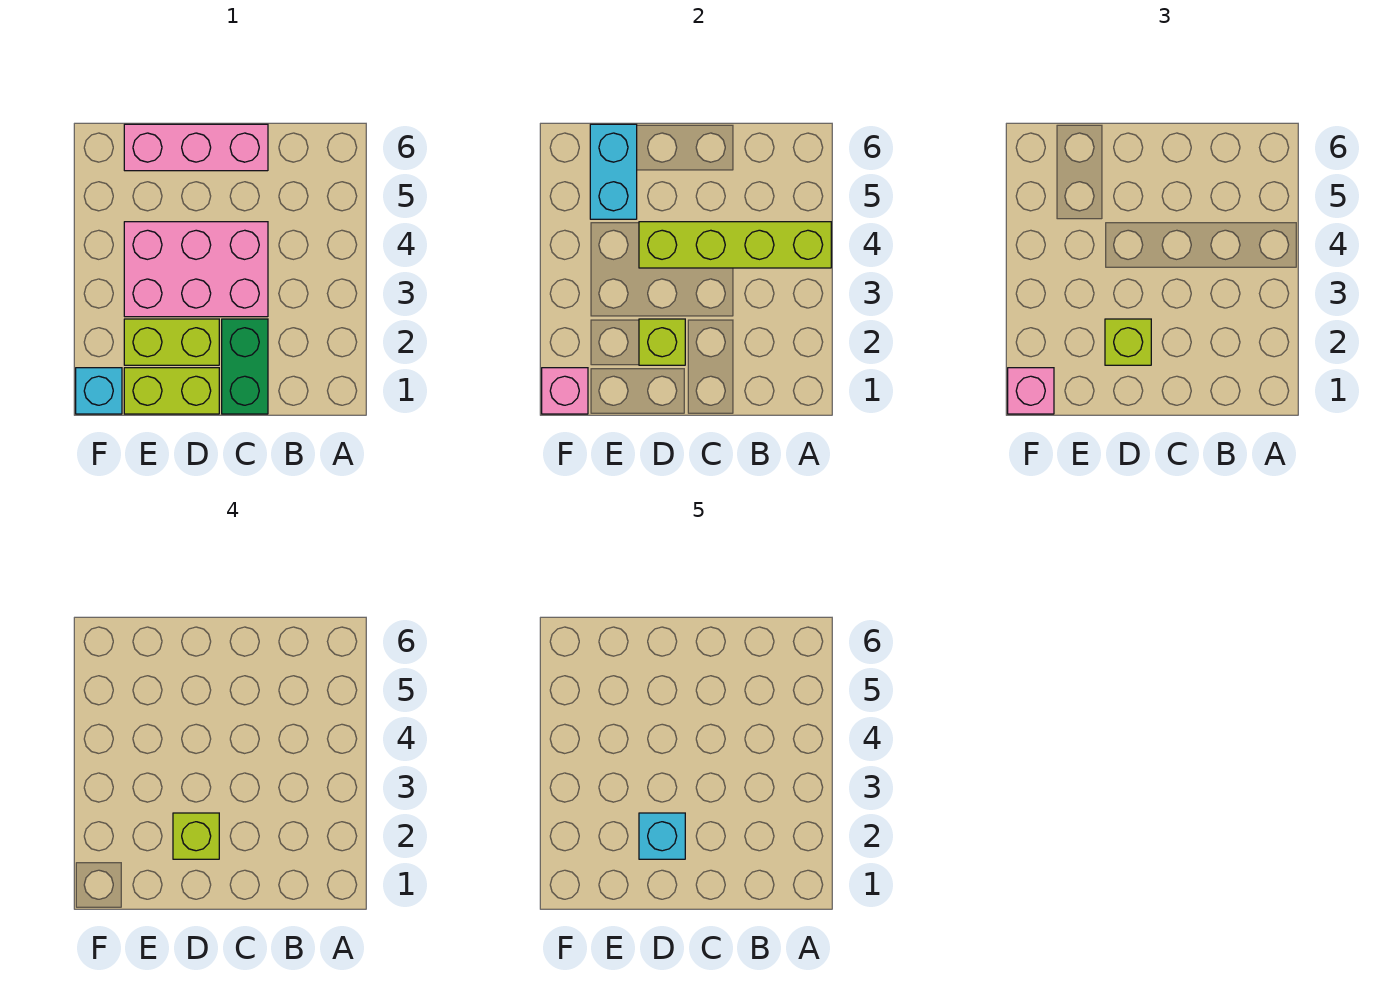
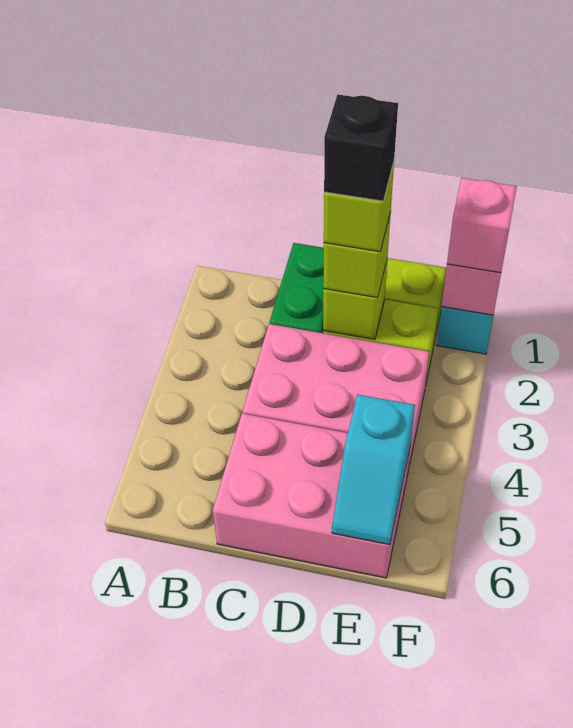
lime brick A4:D4 level 2 -> none
pink brick C6:E6 level 1 -> pink brick C5:E6 level 1
cyan brick D2 level 5 -> black brick D2 level 5
cyan brick E5:E6 level 2 -> cyan slope E5:E6 level 2 top 5

